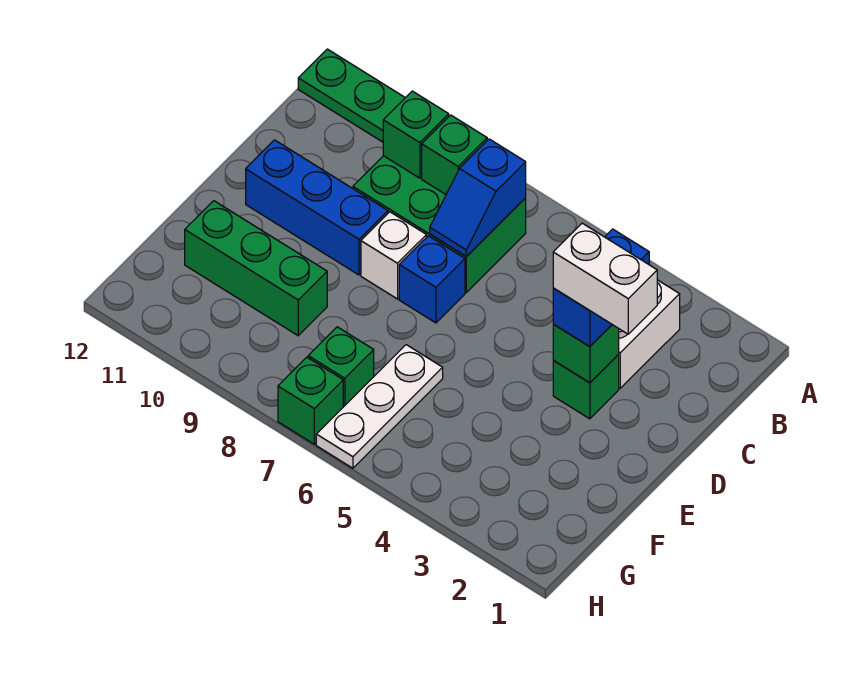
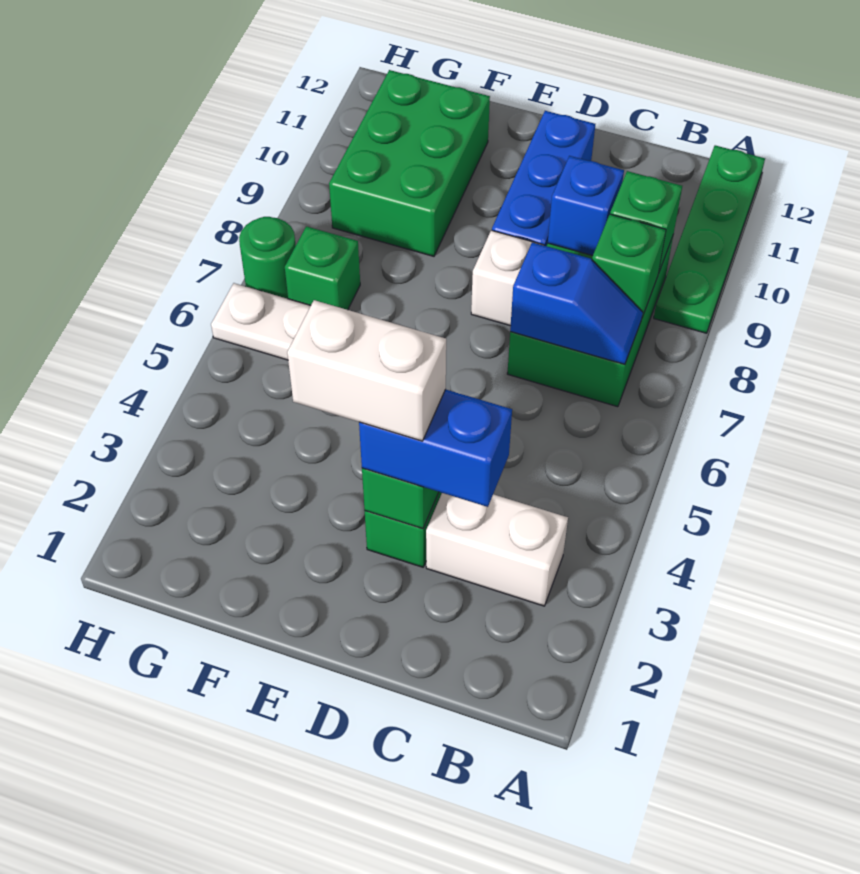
blue slope B7:C7 level 2 top B -> blue slope B7:C7 level 2 top C
white brick D2:D3 level 4 -> white brick D3:E3 level 4
blue brick D7 level 1 -> blue brick C9 level 2
green brick F9:F11 level 1 -> green brick F9:G11 level 1
green brick H7 level 1 -> green round brick H7 level 1

